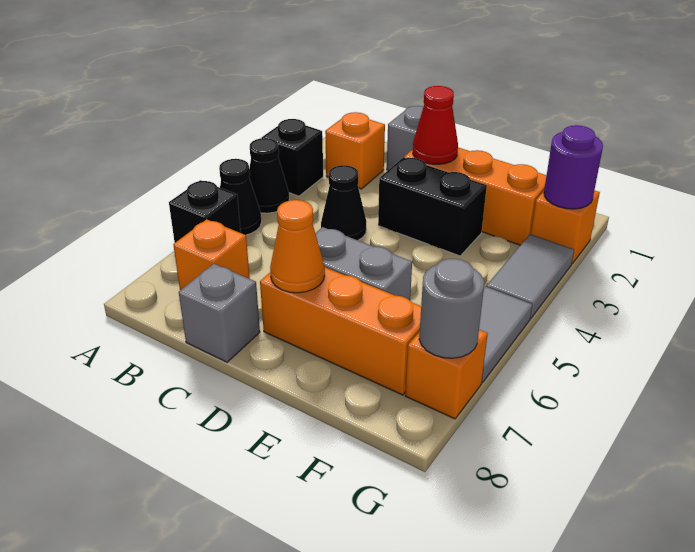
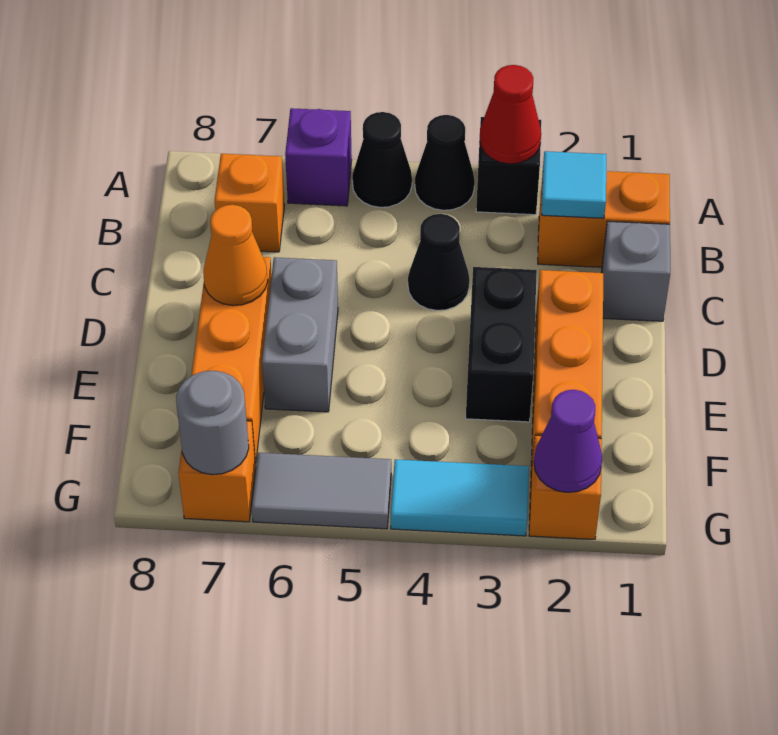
black brick A6 level 1 -> purple brick A6 level 1
orange brick B2 level 1 -> orange brick B1:B2 level 1
none -> cyan tile B2 level 2
grey brick C8 level 1 -> none
red cone D2 level 2 -> red cone A3 level 2
purple round brick G2 level 2 -> purple cone G2 level 2
grey tile G3:G4 level 1 -> cyan tile G3:G4 level 1

